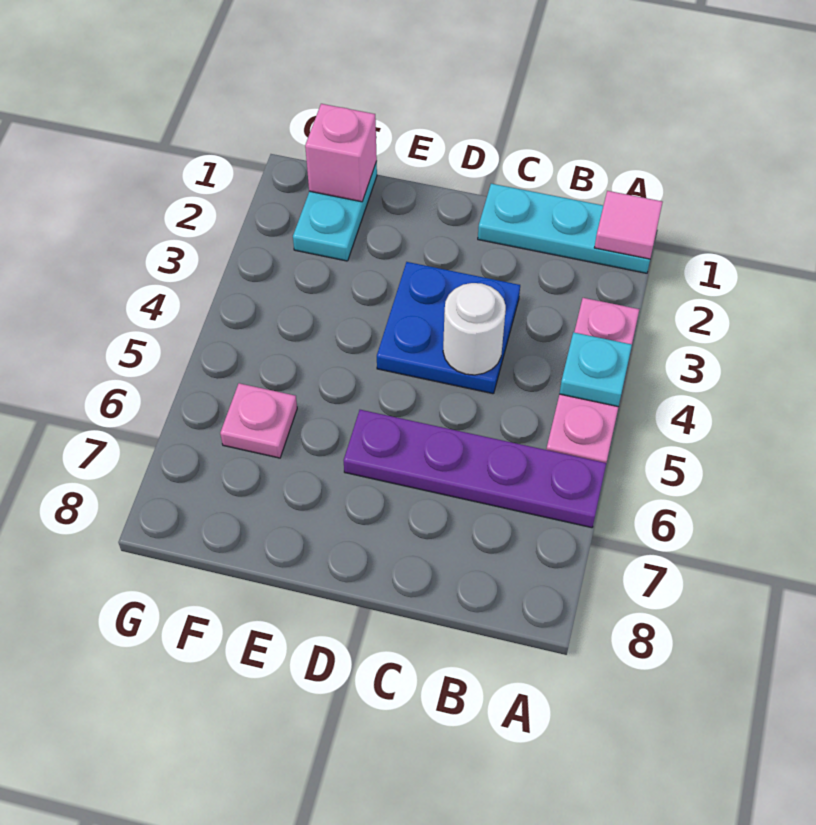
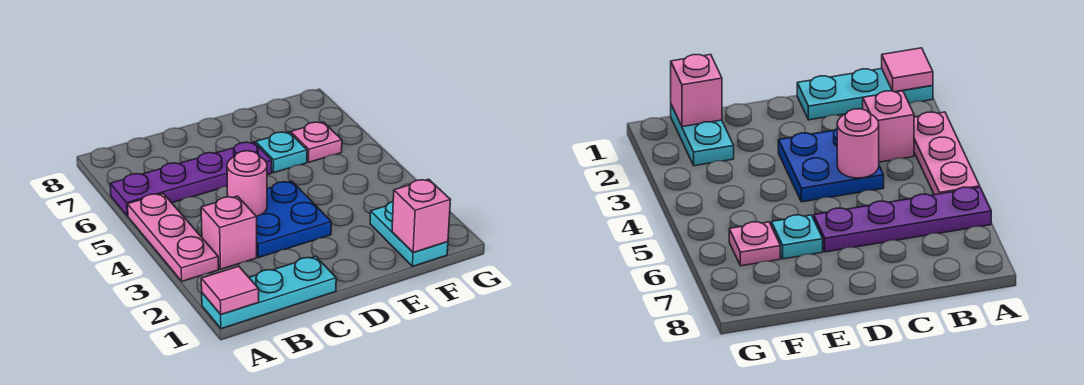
cyan plate A4 level 2 -> cyan plate E6 level 1
none -> pink brick B3 level 1
white round brick C4 level 2 -> pink round brick C4 level 2

